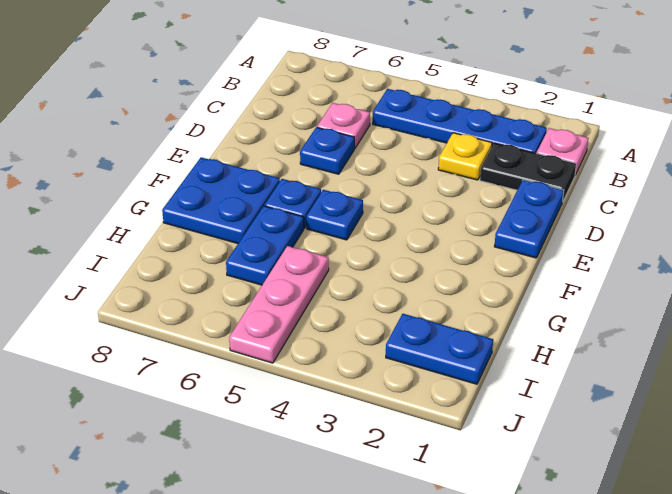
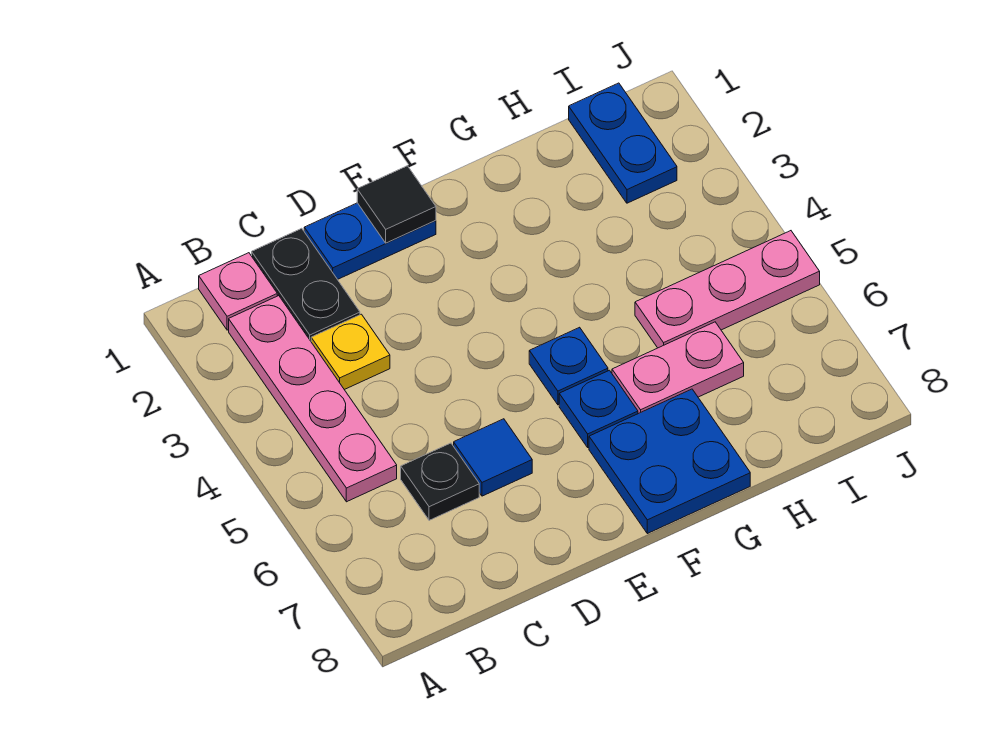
blue plate B2:B5 level 1 -> pink plate B2:B5 level 1
pink plate C6 level 1 -> black plate C6 level 1
blue plate D6 level 1 -> blue tile D6 level 1
none -> black tile E1 level 2
blue plate G6:H6 level 1 -> pink plate G6:H6 level 1

